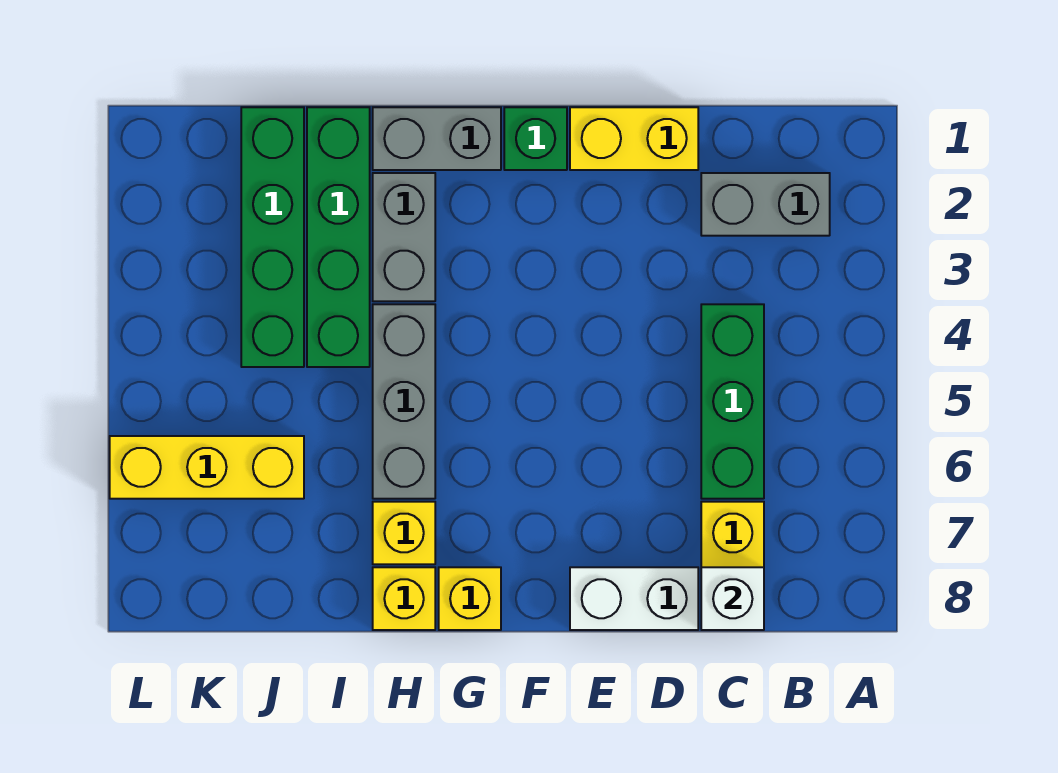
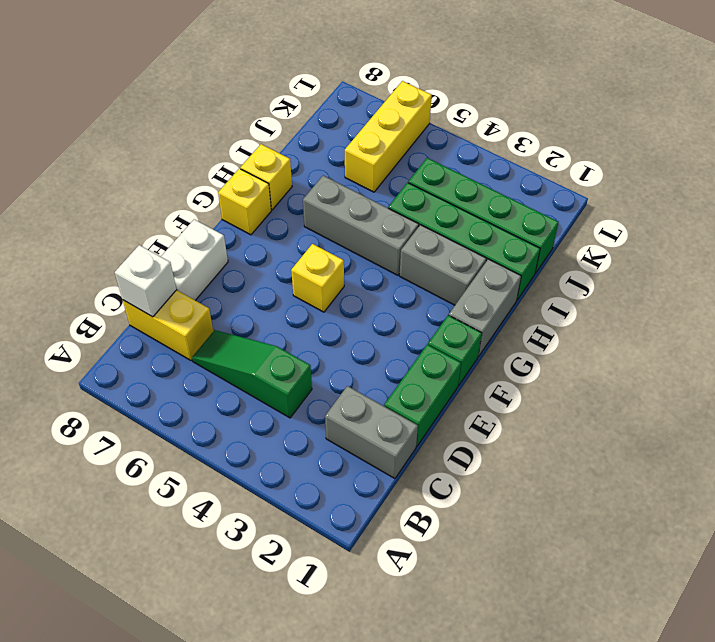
grey brick B2:C2 level 1 -> grey brick C1:C2 level 1
green brick C4:C6 level 1 -> green slope C4:C6 level 1 top 4
yellow brick D1:E1 level 1 -> green brick D1:E1 level 1
yellow brick H7 level 1 -> yellow brick F5 level 1

